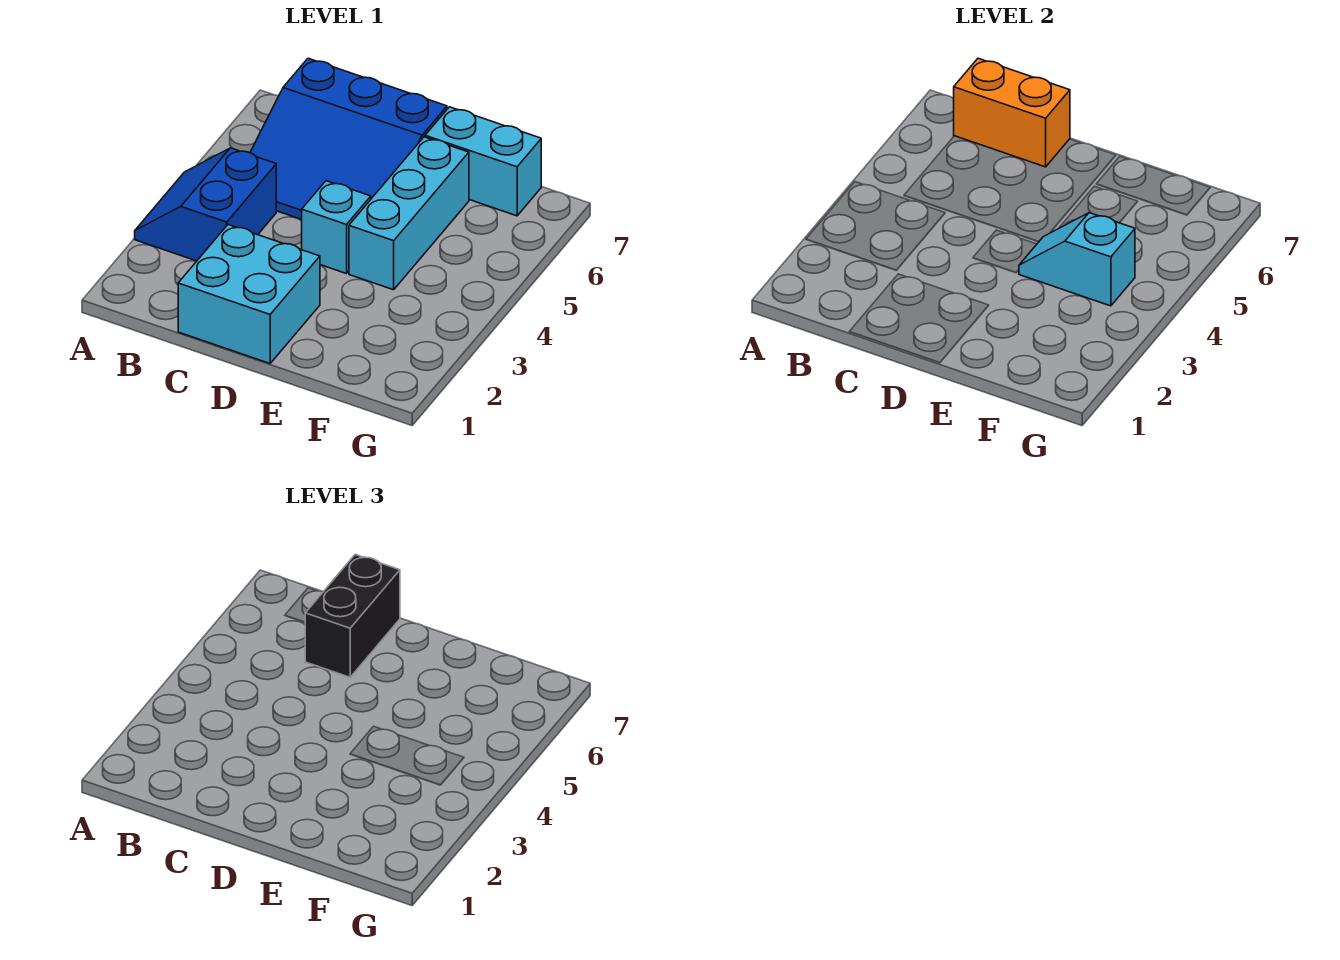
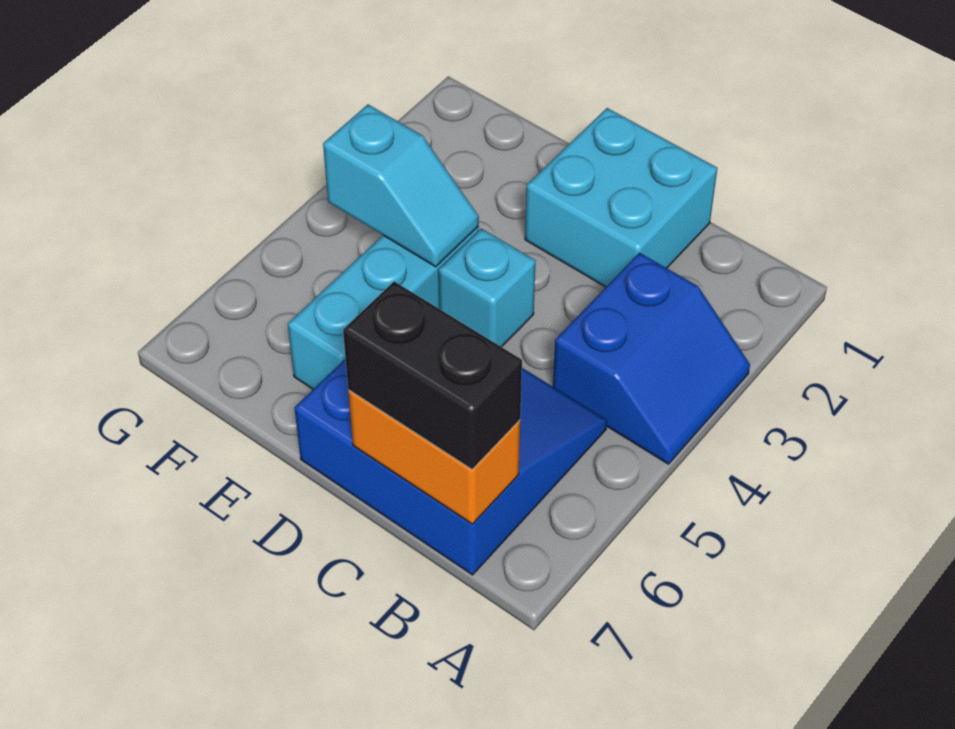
black brick C6:C7 level 3 -> black brick B7:C7 level 3
cyan brick E7:F7 level 1 -> none

